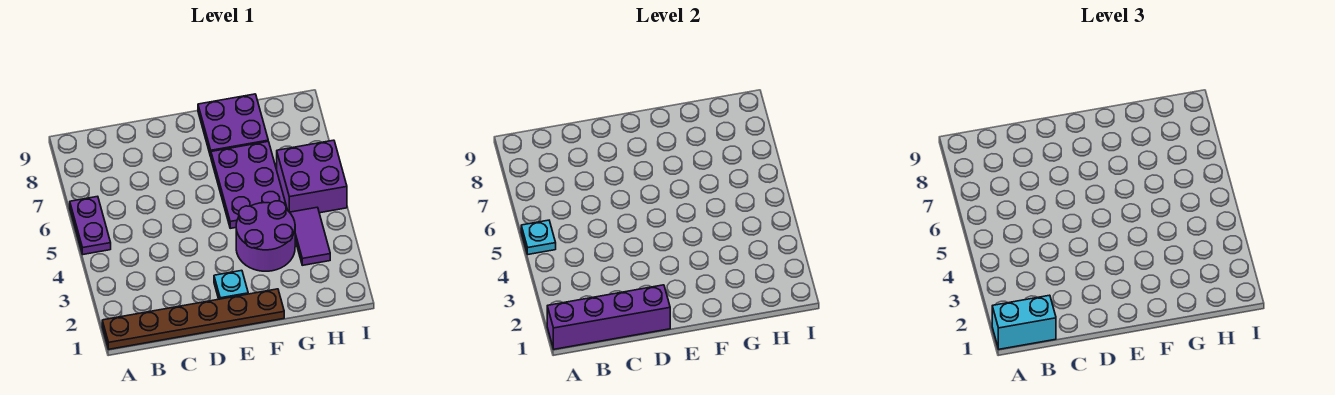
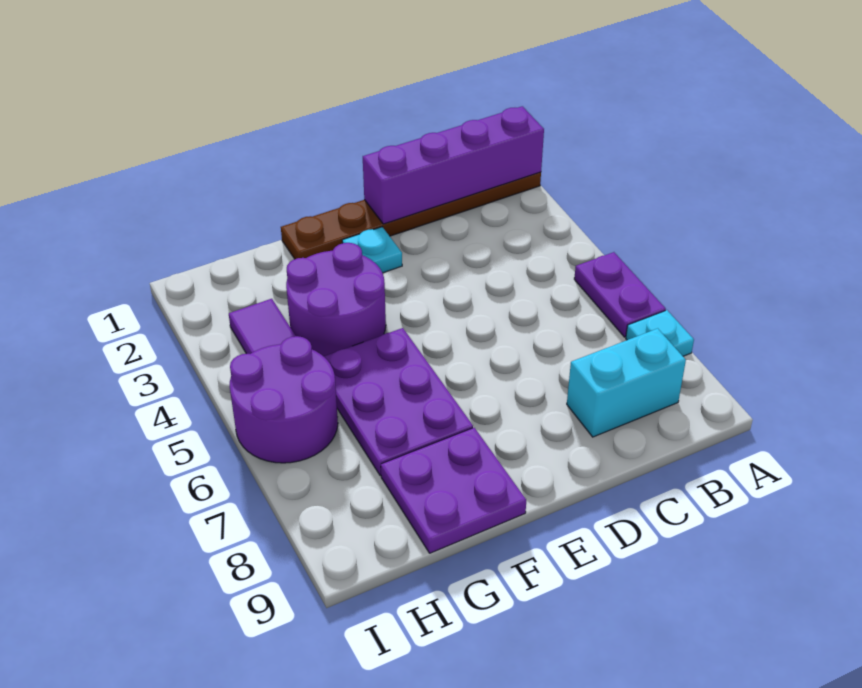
cyan brick A1:B1 level 3 -> cyan brick B8:C8 level 1
cyan plate A5 level 2 -> cyan plate A7 level 1
purple brick H5:I6 level 1 -> purple round brick H5:I6 level 1

